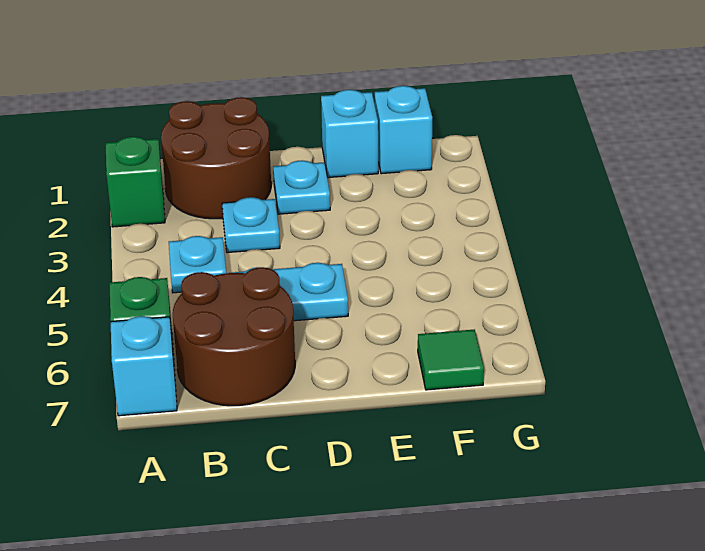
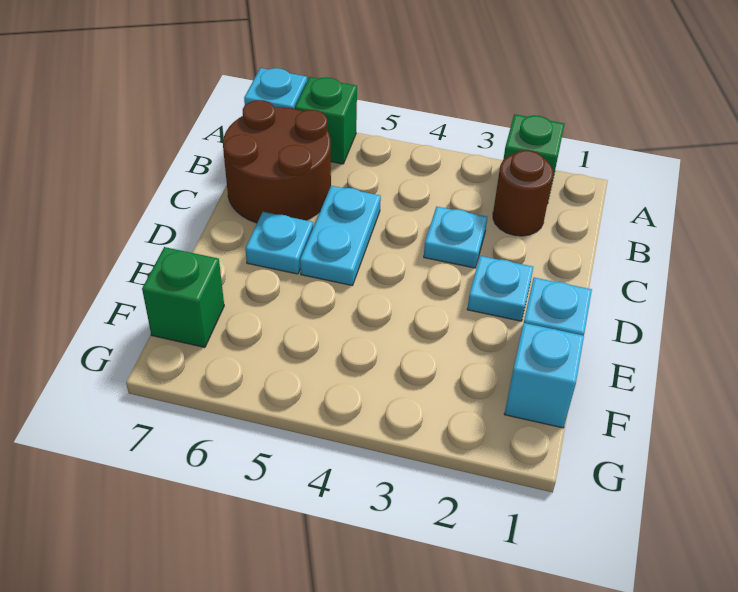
brown round brick B1:C2 level 1 -> brown round brick B2 level 1
cyan plate B4 level 1 -> cyan plate D6 level 1
green tile F7 level 1 -> green brick F7 level 1

